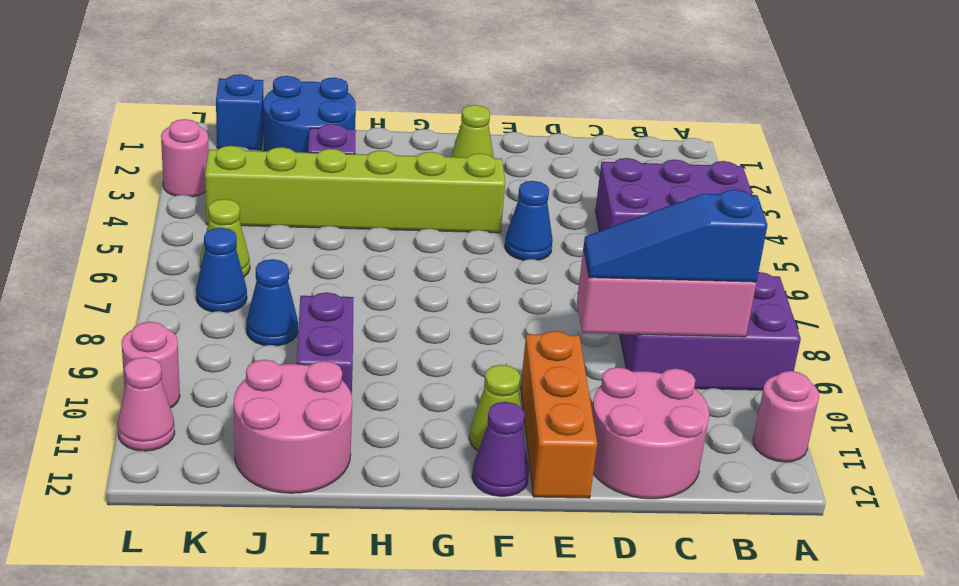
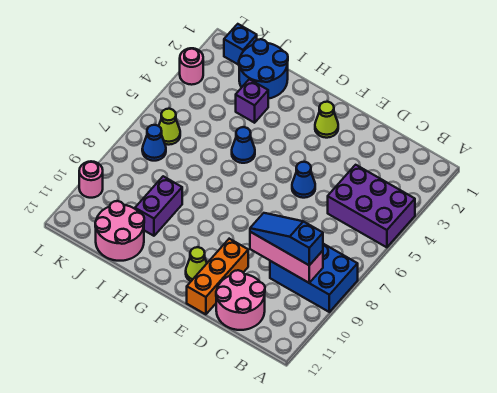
purple brick A8:C9 level 1 -> blue brick A8:C9 level 1
pink round brick A11 level 1 -> none
lime brick F4:K4 level 1 -> none
purple cone F12 level 1 -> none
blue cone J8 level 1 -> blue cone H5 level 1
pink cone L11 level 1 -> none

